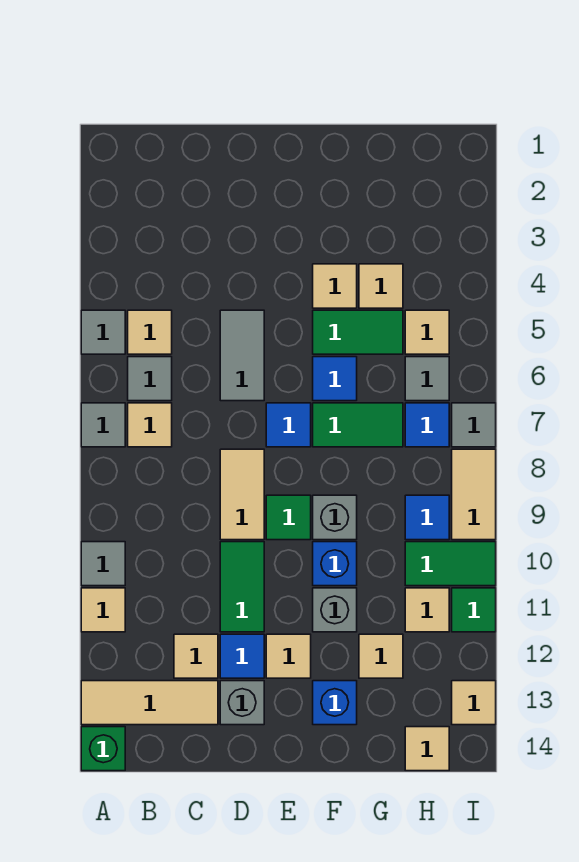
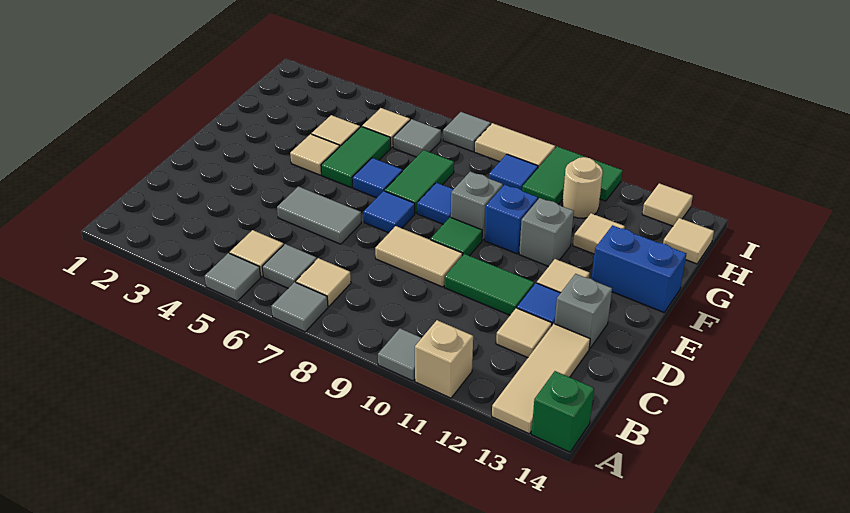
tan tile A11 level 1 -> tan brick A11 level 1
blue brick F13 level 1 -> blue brick F13:F14 level 1
blue tile H7 level 1 -> blue tile F8 level 1
tan tile H11 level 1 -> tan round brick H11 level 1

